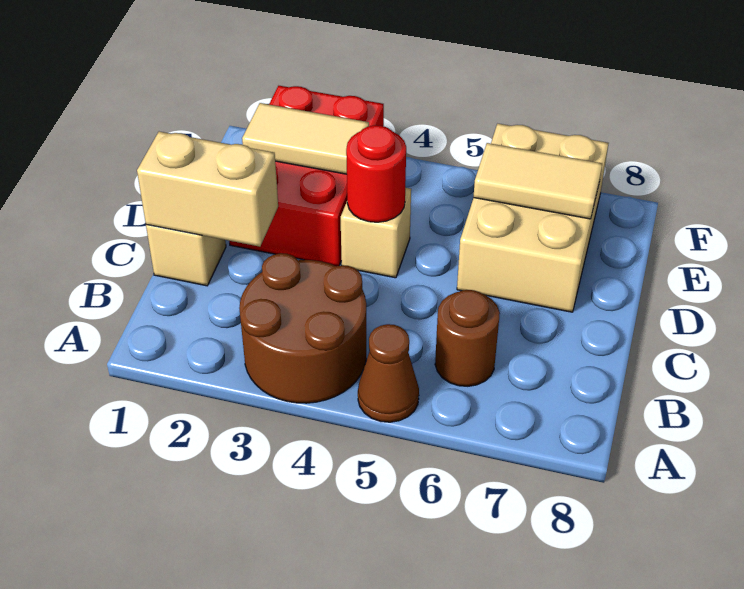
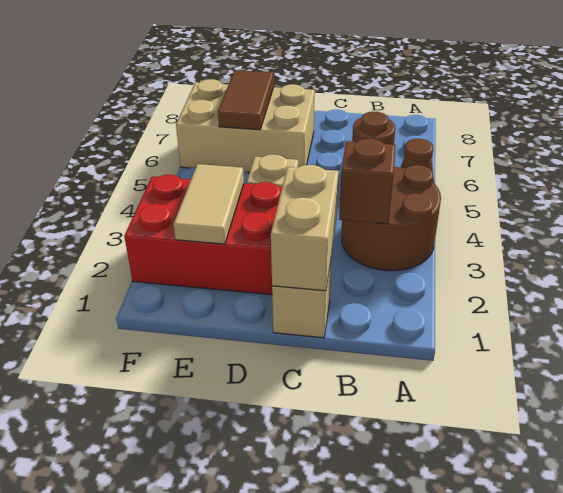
none -> brown brick B3 level 2
red round brick D4 level 2 -> none
tan tile E6:E7 level 2 -> brown tile E6:E7 level 2

